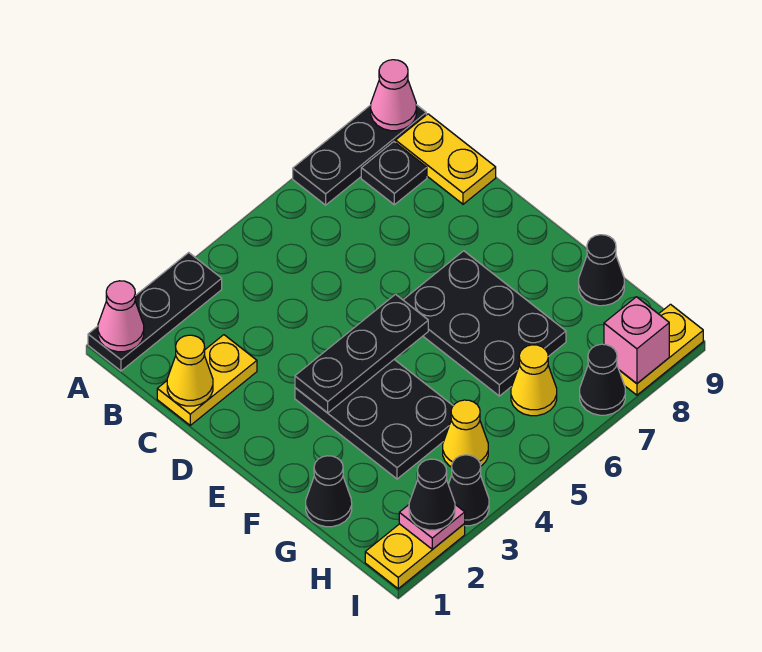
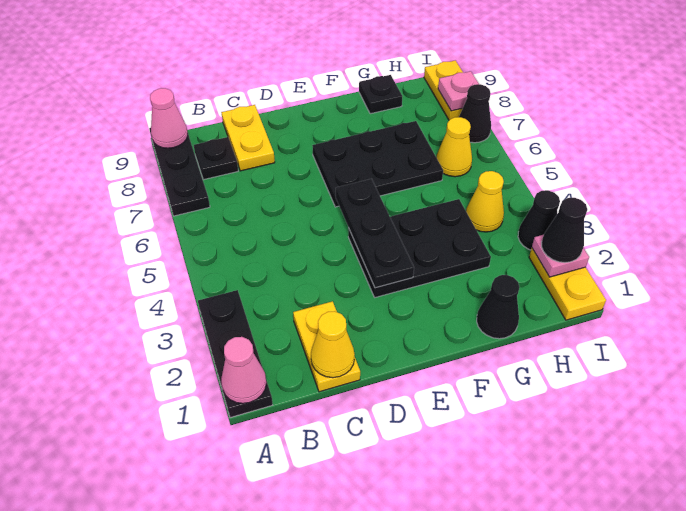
yellow plate B9:C9 level 1 -> yellow plate C8:C9 level 1
black cone G9 level 1 -> black plate G9 level 1
pink brick I8 level 2 -> pink plate I8 level 2

